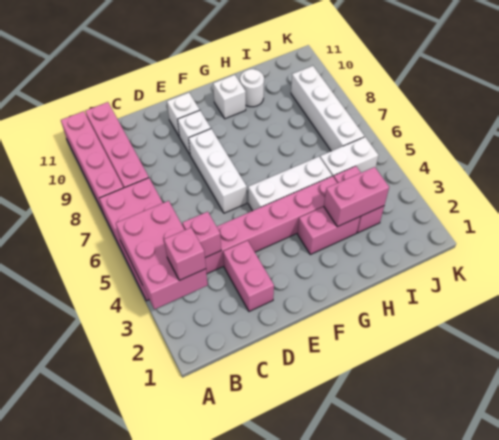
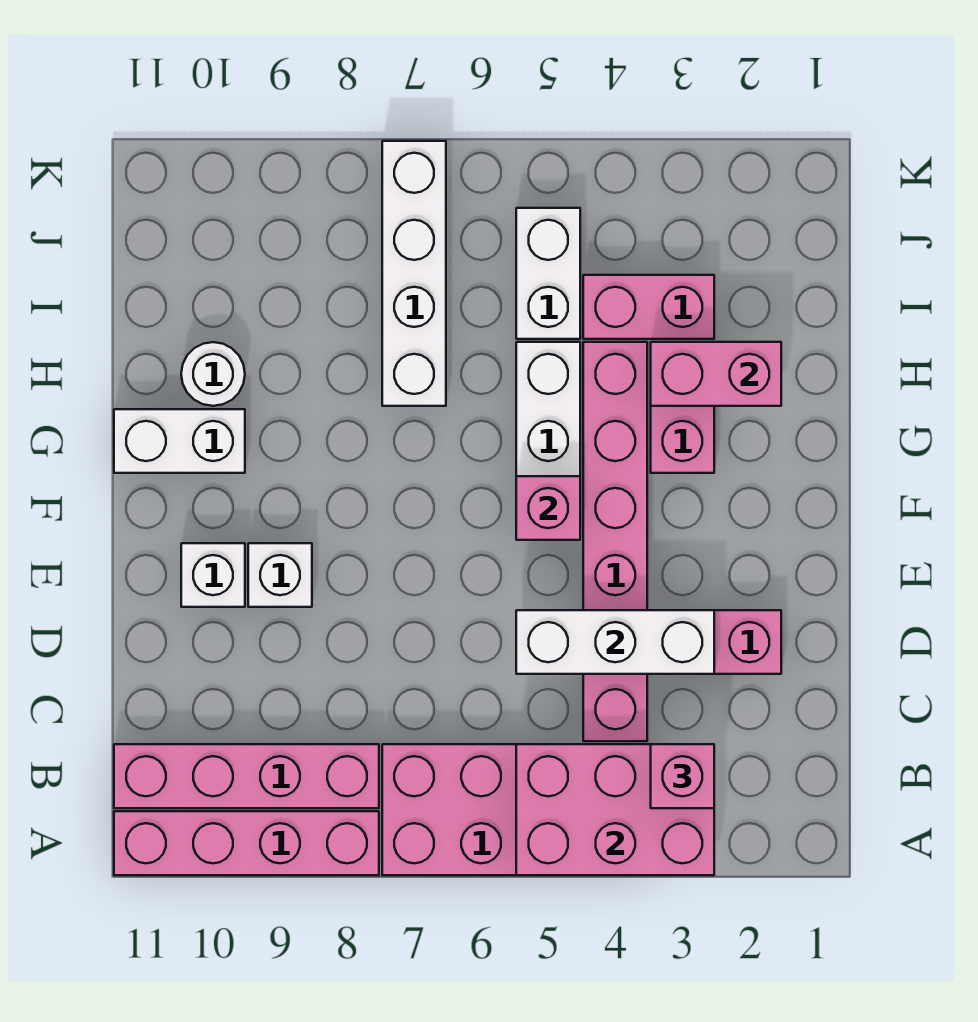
pink brick C4 level 2 -> pink brick F5 level 2
white brick E6:E8 level 1 -> white brick D3:D5 level 2
white brick G10 level 1 -> white brick G10:G11 level 1
pink brick H3:I3 level 2 -> pink brick H2:H3 level 2
white brick J6:J9 level 1 -> white brick H7:K7 level 1

